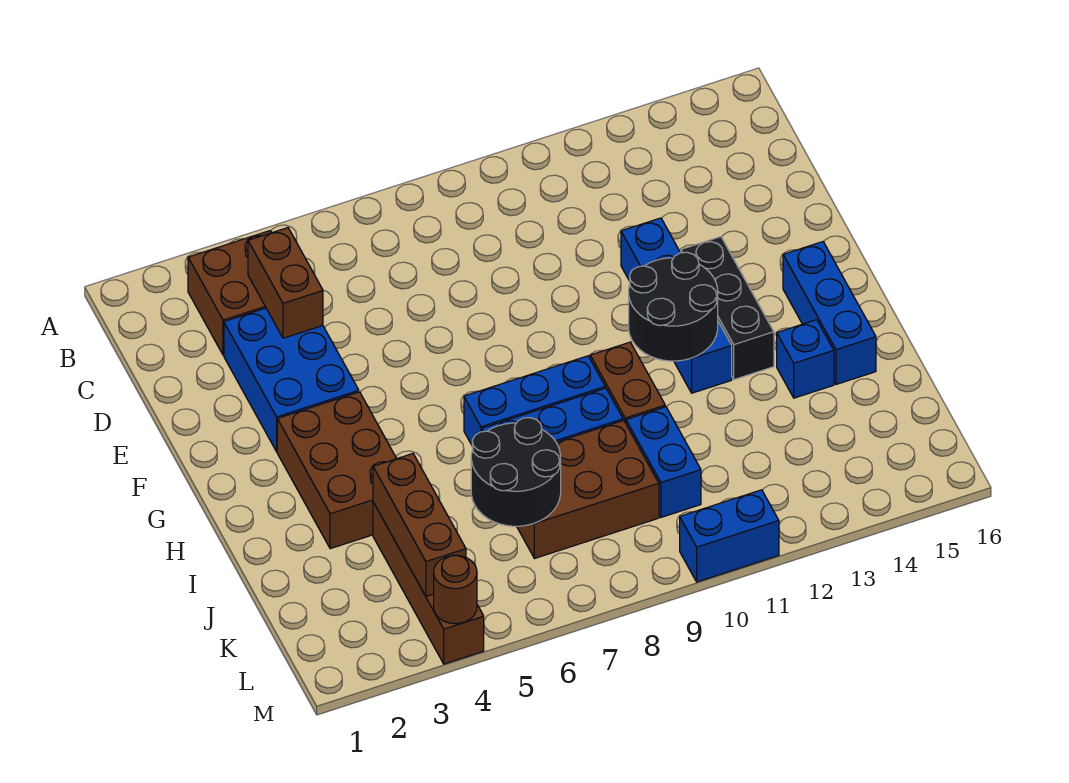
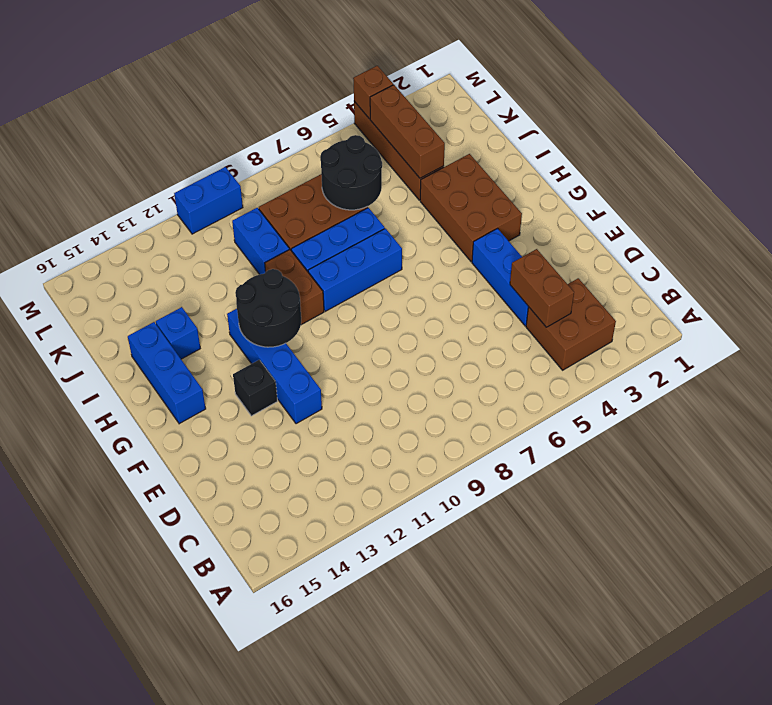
blue brick D3:F4 level 1 -> blue brick D4:F4 level 1
black brick F13:H13 level 1 -> black brick F13 level 1
brown round brick M4 level 2 -> brown brick M4 level 2

